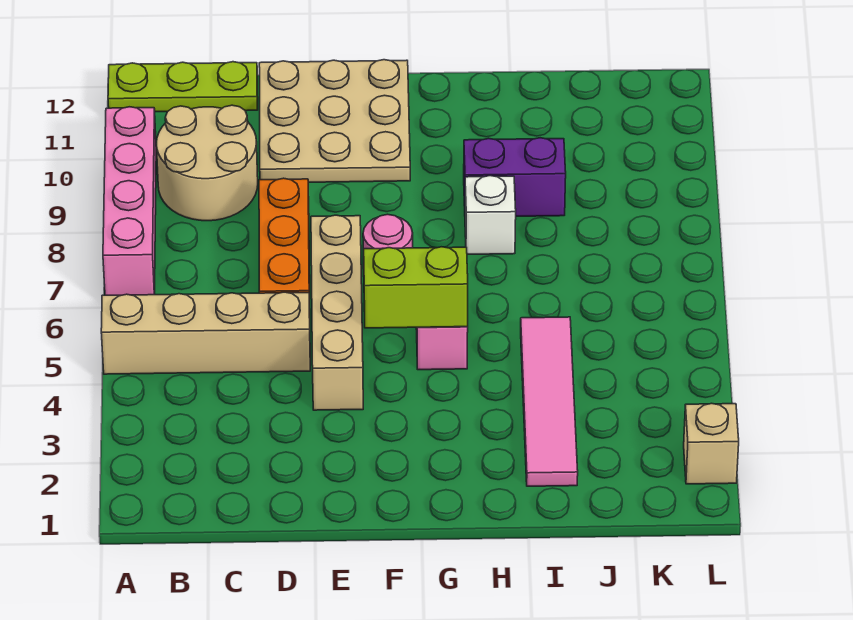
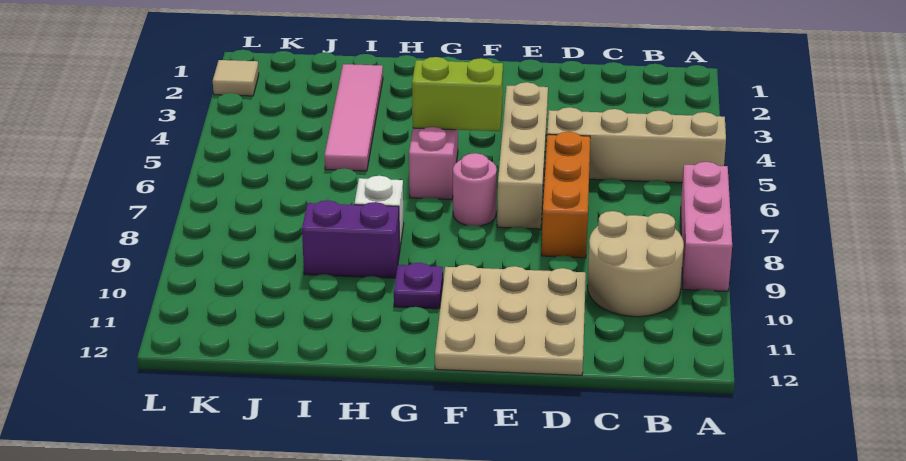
pink brick A7:A10 level 1 -> pink brick A7:A9 level 1
lime plate A12:C12 level 1 -> none
none -> purple plate G10 level 1
tan brick L2 level 1 -> tan tile L2 level 1

